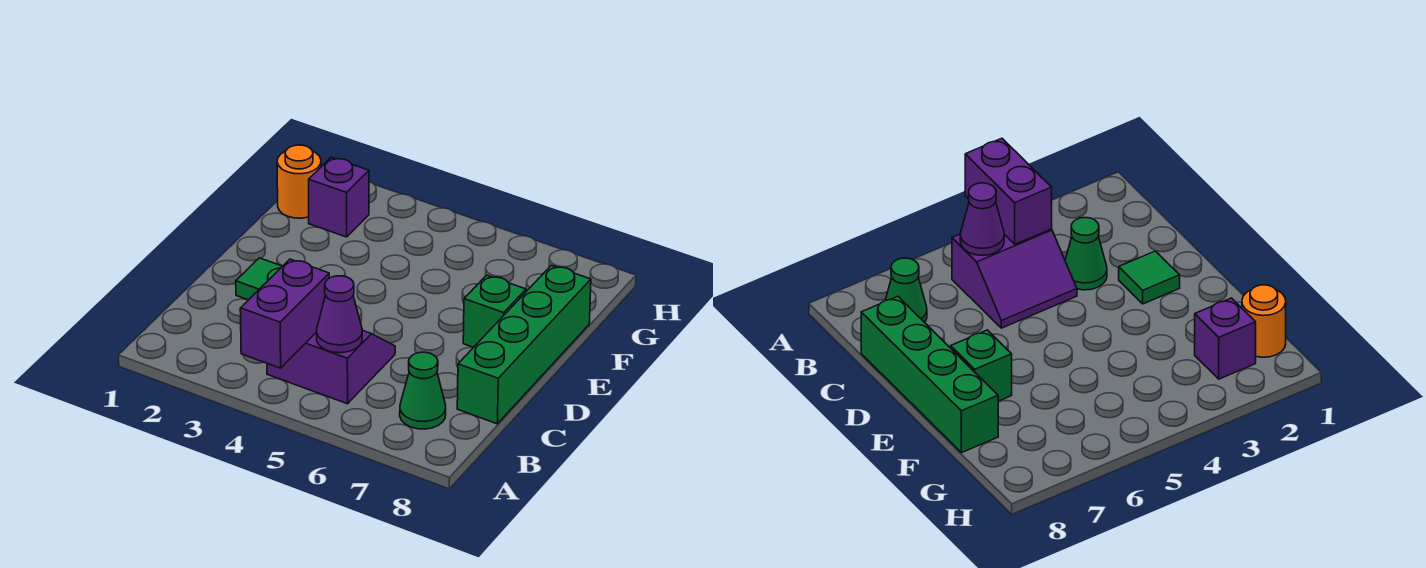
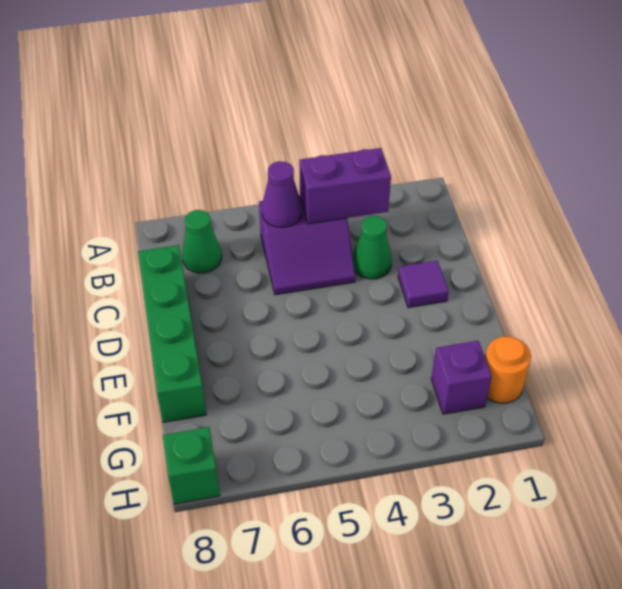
purple brick A4:B4 level 2 -> purple brick B3:B4 level 2
green tile D2 level 1 -> purple tile D2 level 1
green brick E7 level 1 -> green brick H8 level 1

